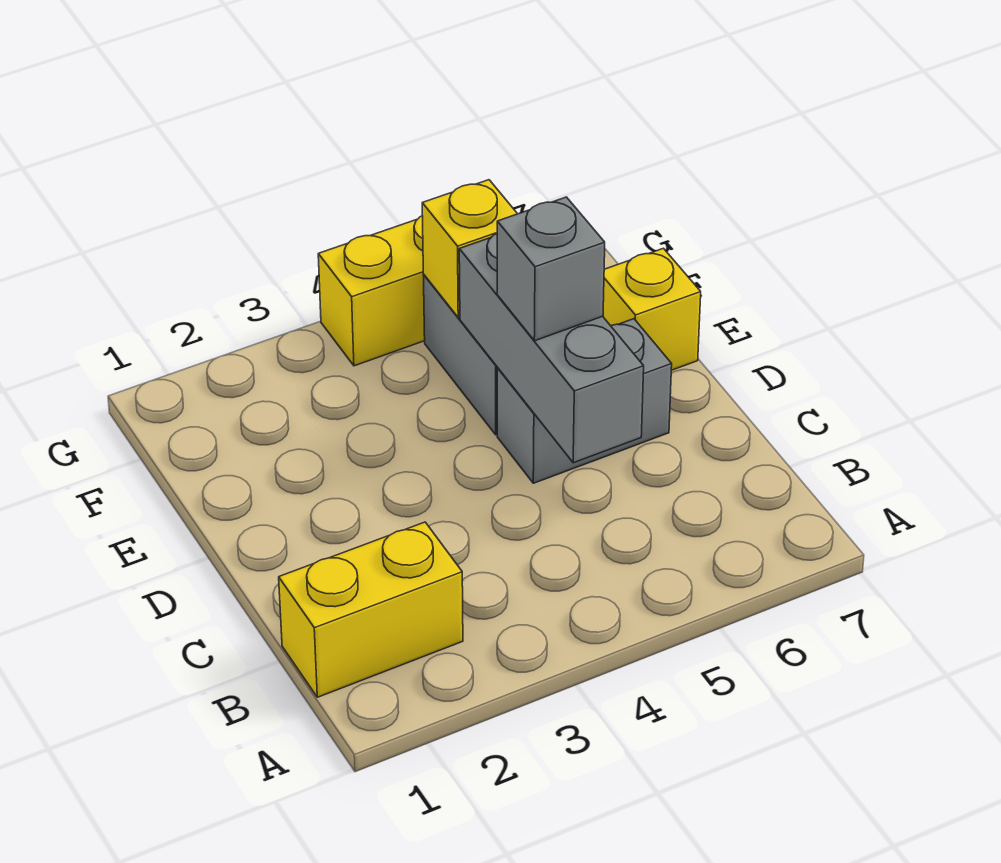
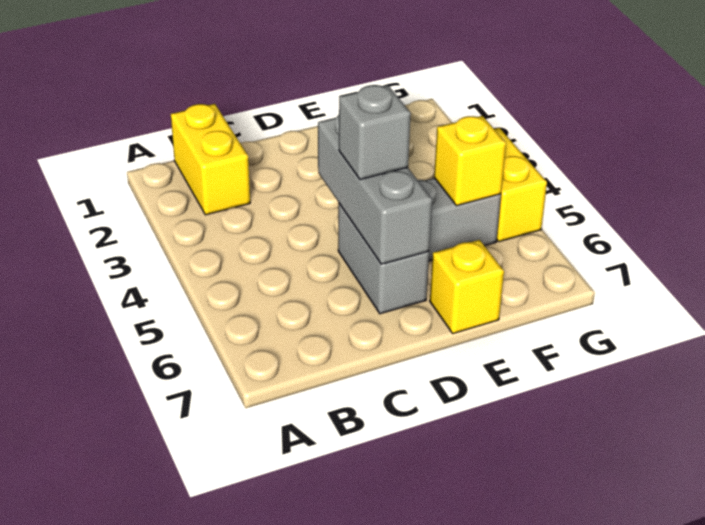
grey brick C5:E5 level 2 -> grey brick D4:D6 level 2

